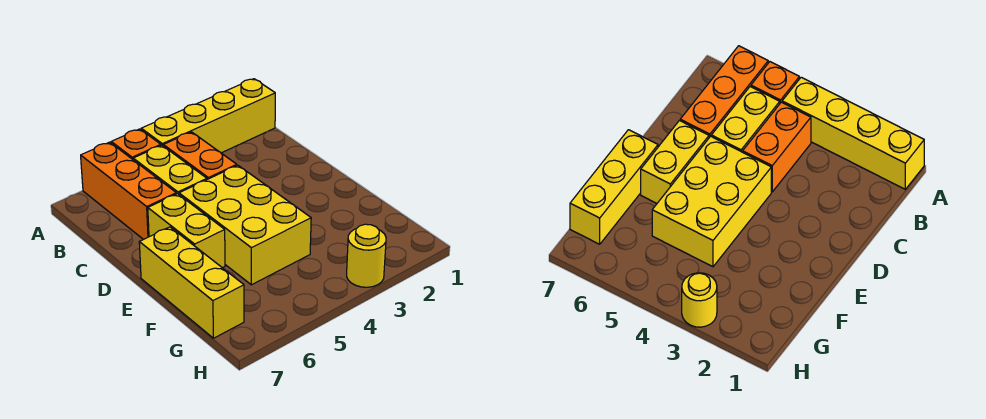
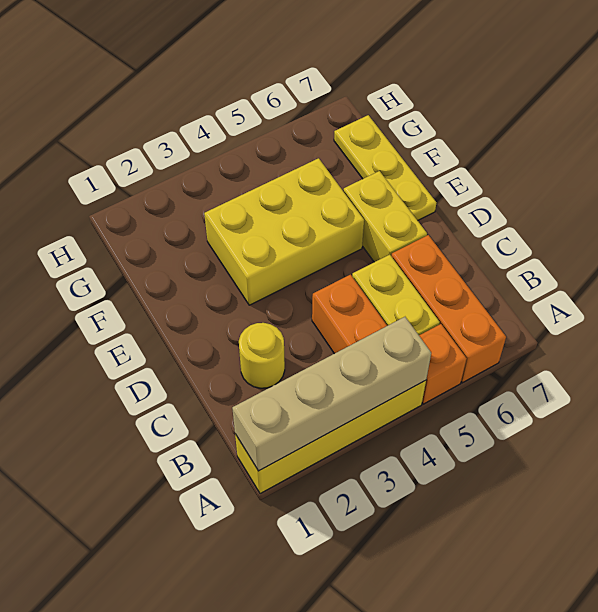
none -> tan brick A1:A4 level 2
yellow brick D4:F5 level 1 -> yellow brick E3:F5 level 1
yellow brick E7:G7 level 1 -> yellow plate E7:G7 level 1
yellow round brick H3 level 1 -> yellow round brick C2 level 1

